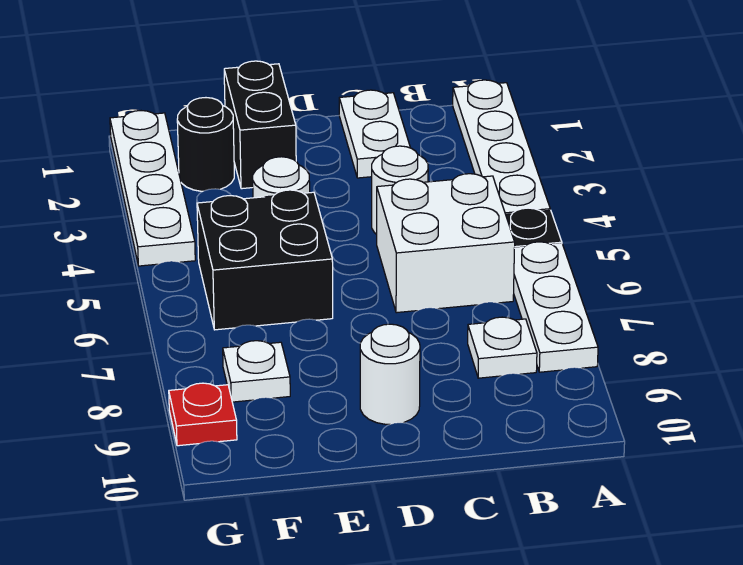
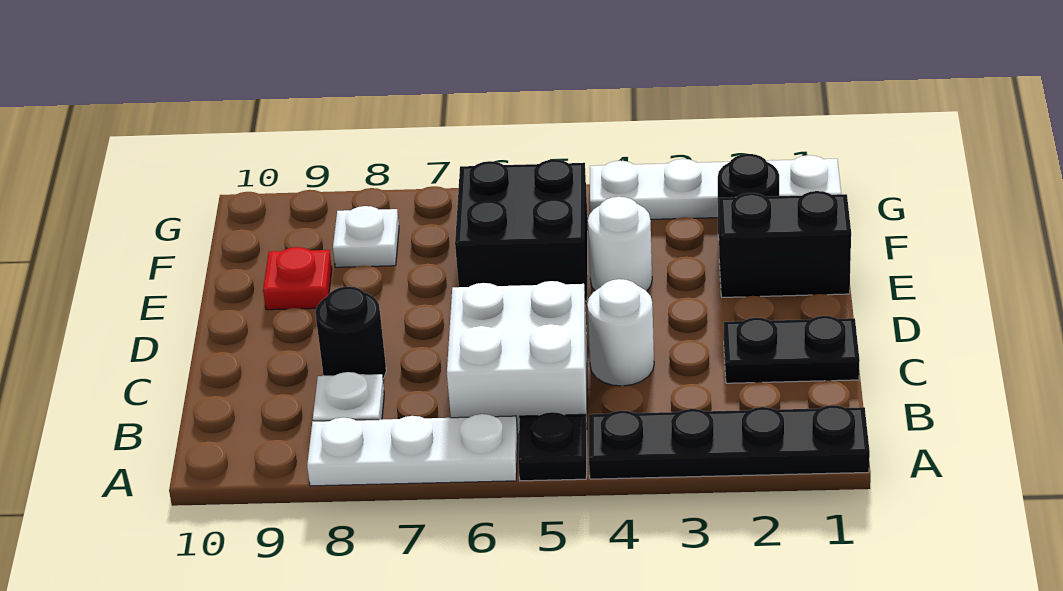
white plate A1:A4 level 1 -> black plate A1:A4 level 1
white plate C1:C2 level 1 -> black plate C1:C2 level 1
none -> black round brick C8 level 1
white round brick D9 level 1 -> none
red plate G9 level 1 -> red plate E9 level 1

